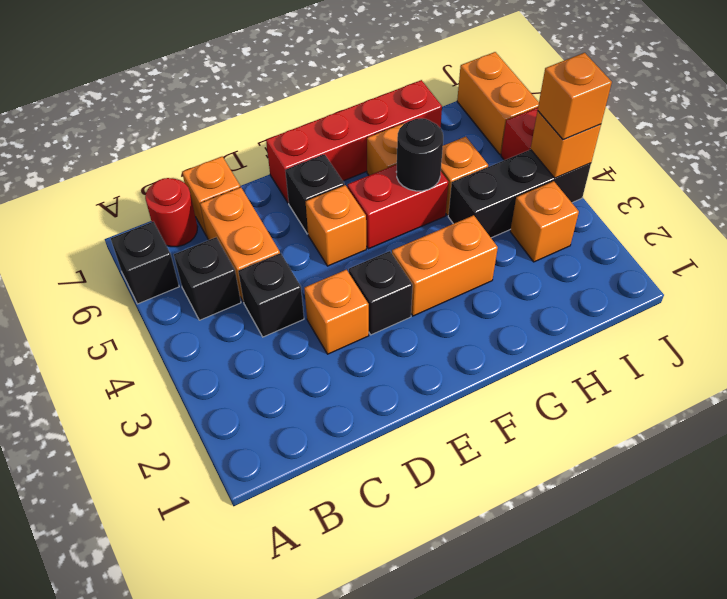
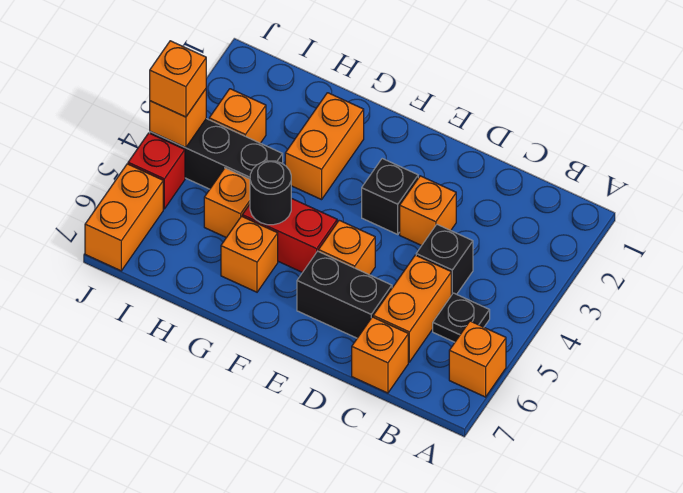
black brick A6 level 1 -> orange brick A6 level 1
black brick B5 level 1 -> black plate B5 level 1
red round brick B7 level 1 -> none
black brick E6 level 1 -> black brick D6:E6 level 1
red brick E7:H7 level 1 -> none
orange brick F3:G3 level 1 -> orange brick G2:G3 level 1

